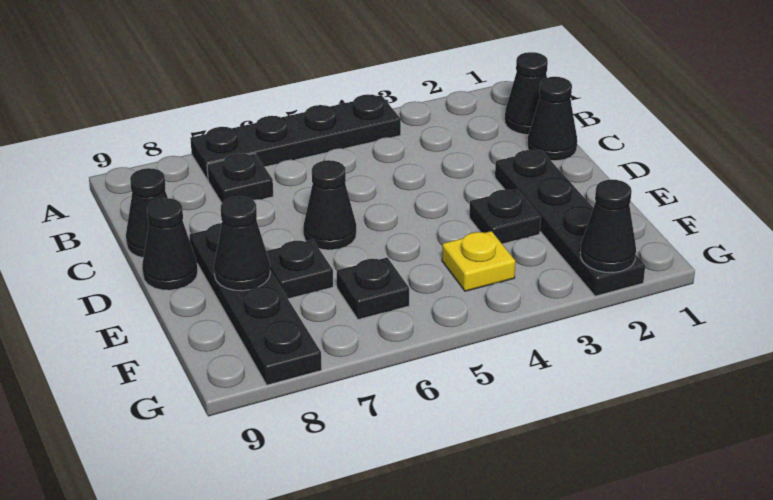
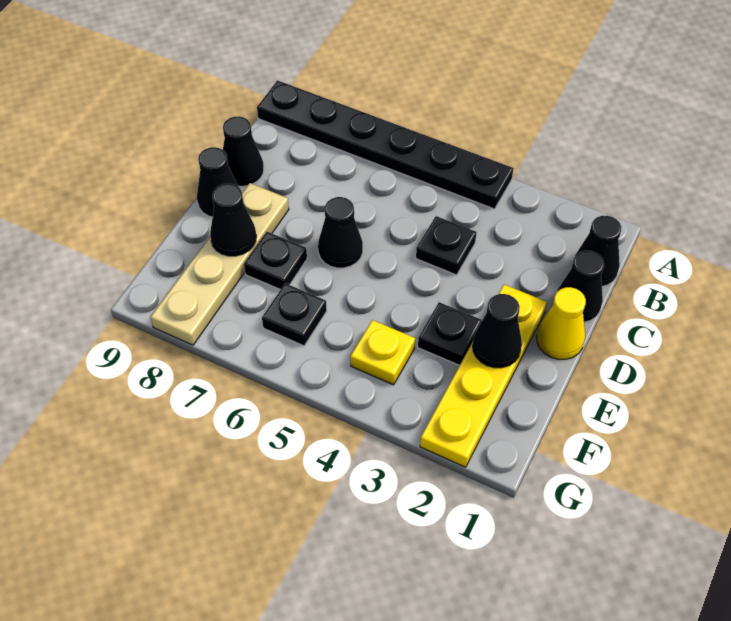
black plate A4:A7 level 1 -> black plate A4:A9 level 1
black plate B7 level 1 -> black plate C4 level 1
none -> yellow cone D1 level 1
black plate D2:G2 level 1 -> yellow plate D2:G2 level 1
black plate D8:G8 level 1 -> tan plate D8:G8 level 1
black cone G2 level 2 -> black cone E2 level 2

